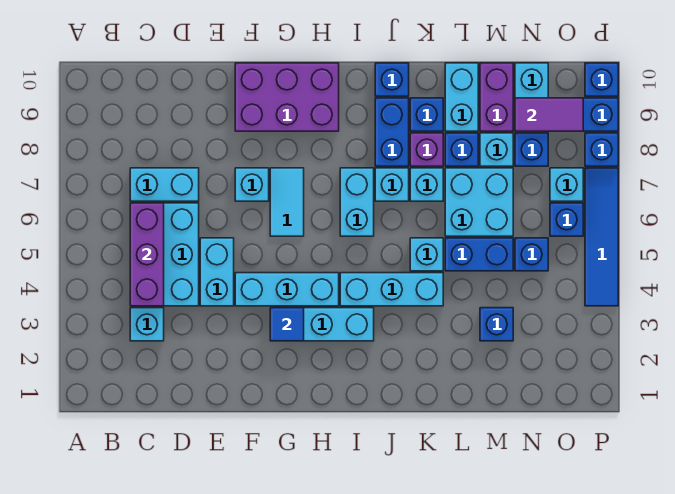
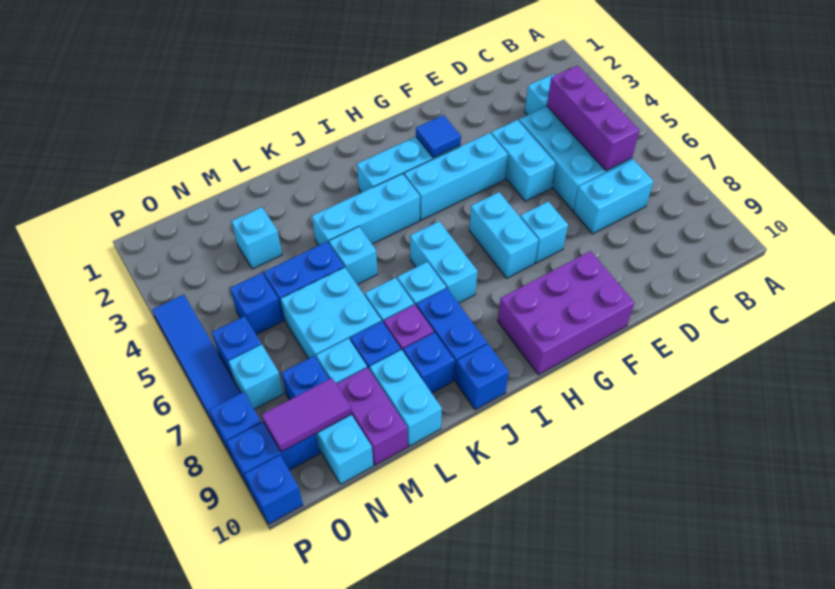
cyan tile G6:G7 level 1 -> cyan brick G6:G7 level 1
blue brick M3 level 1 -> cyan brick M3 level 1

